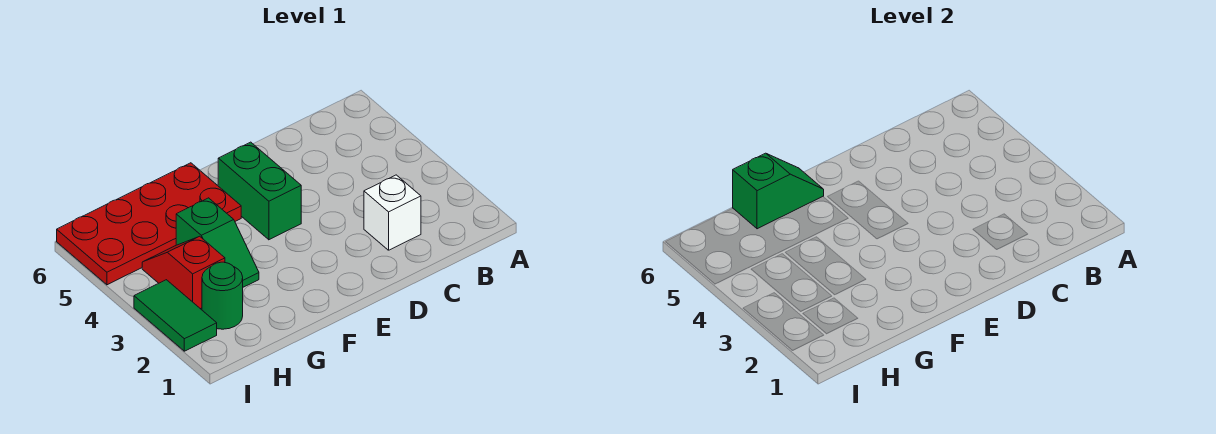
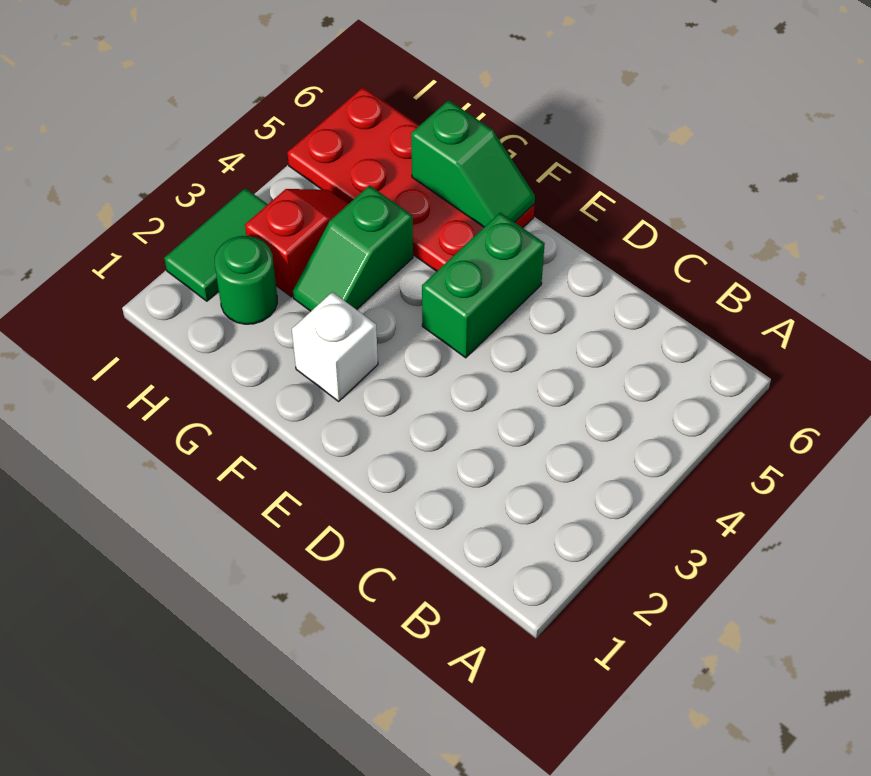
white brick C2 level 1 -> white brick F2 level 1

